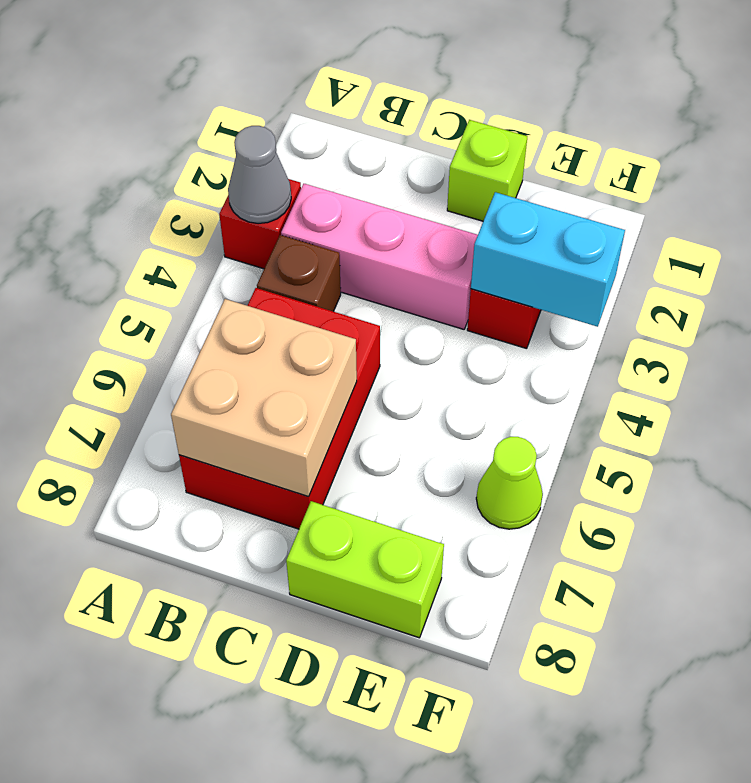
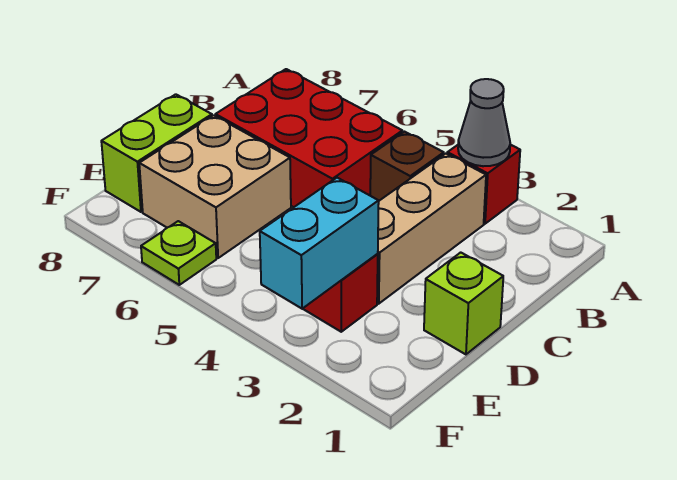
pink brick B3:D3 level 1 -> tan brick B3:D3 level 1
tan brick B6:C7 level 2 -> tan brick D6:E7 level 1
lime cone F6 level 1 -> lime plate F6 level 1

